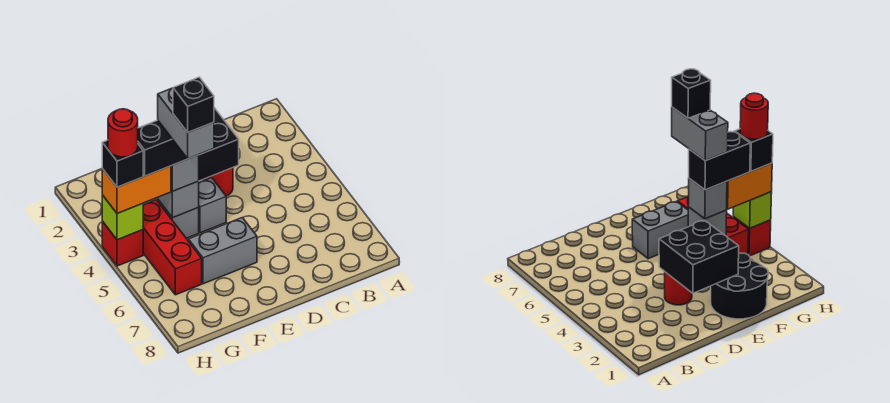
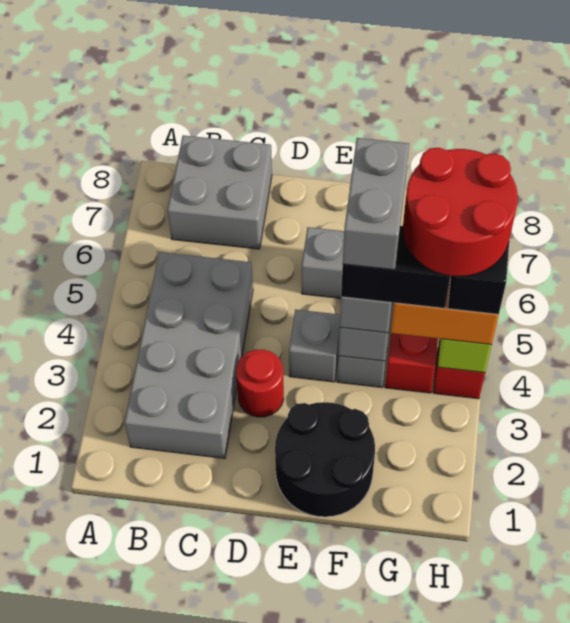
none -> grey brick B2:C5 level 1
none -> grey brick B7:C8 level 1
black brick D2:E3 level 2 -> none
black brick F5 level 6 -> none
red round brick H4 level 5 -> red round brick G4:H5 level 5

